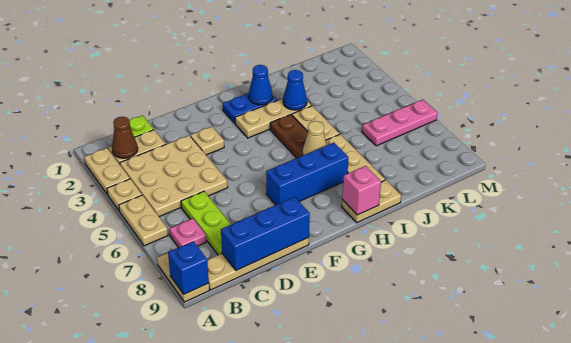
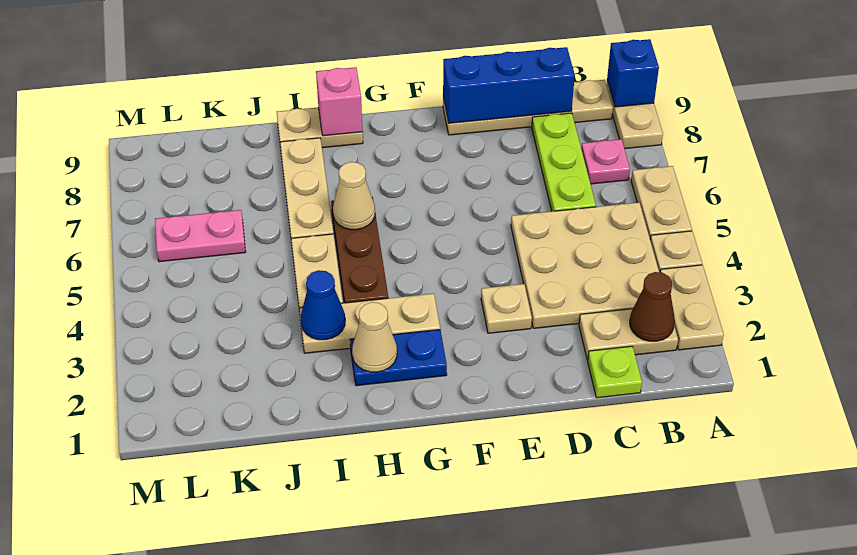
blue brick F7:H7 level 1 -> none
blue cone H2 level 2 -> tan cone H2 level 2
pink plate K6:M6 level 1 -> pink plate K6:L6 level 1

